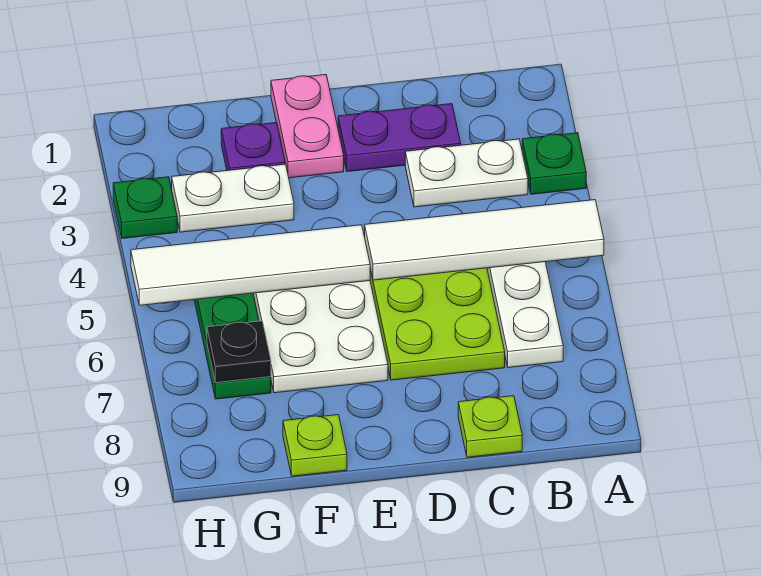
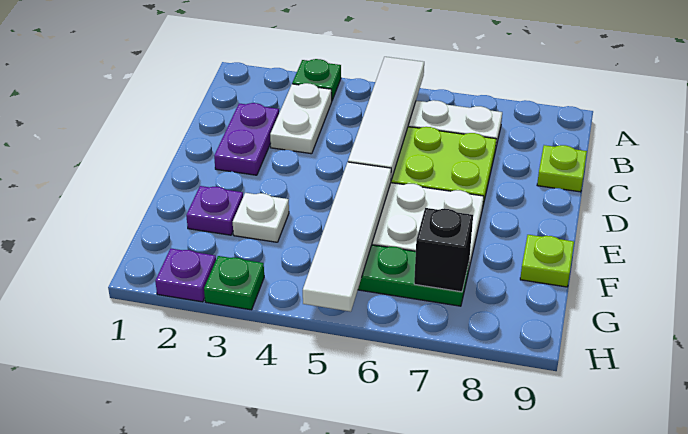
pink plate E1:E2 level 1 -> none
white plate F3:G3 level 1 -> white plate F3 level 1
black plate G7 level 2 -> black brick G7 level 2
none -> purple plate H2 level 1

